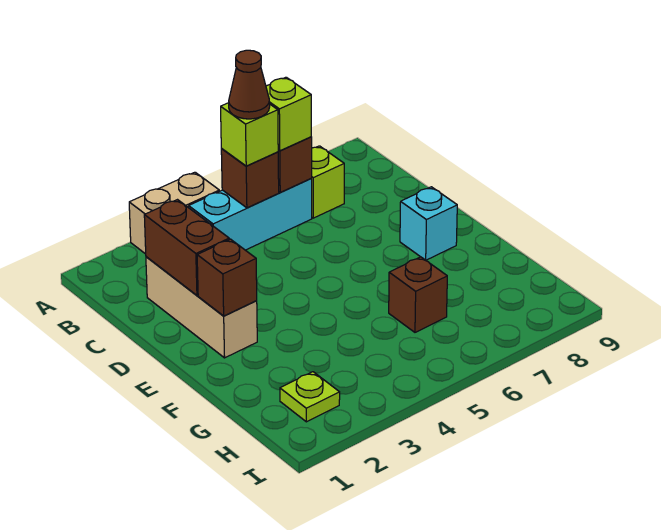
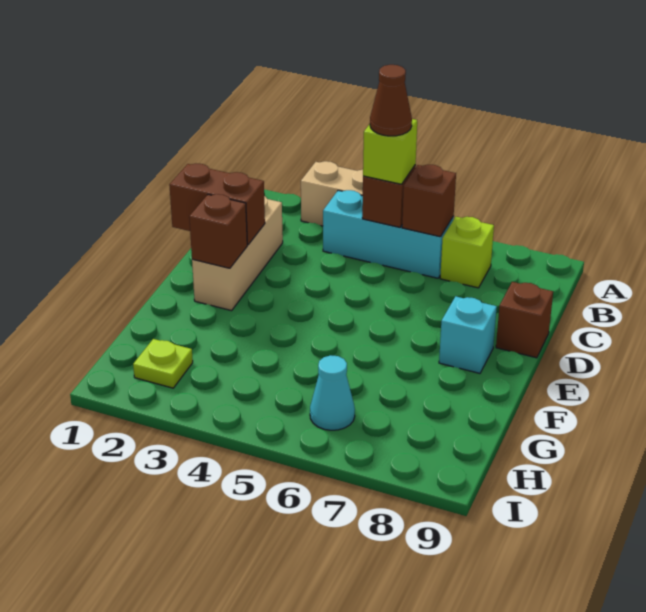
lime brick B6 level 3 -> none
brown brick C2:D2 level 2 -> brown brick D1:D2 level 2
brown brick G6 level 1 -> brown brick D9 level 1
none -> cyan cone H6 level 1

